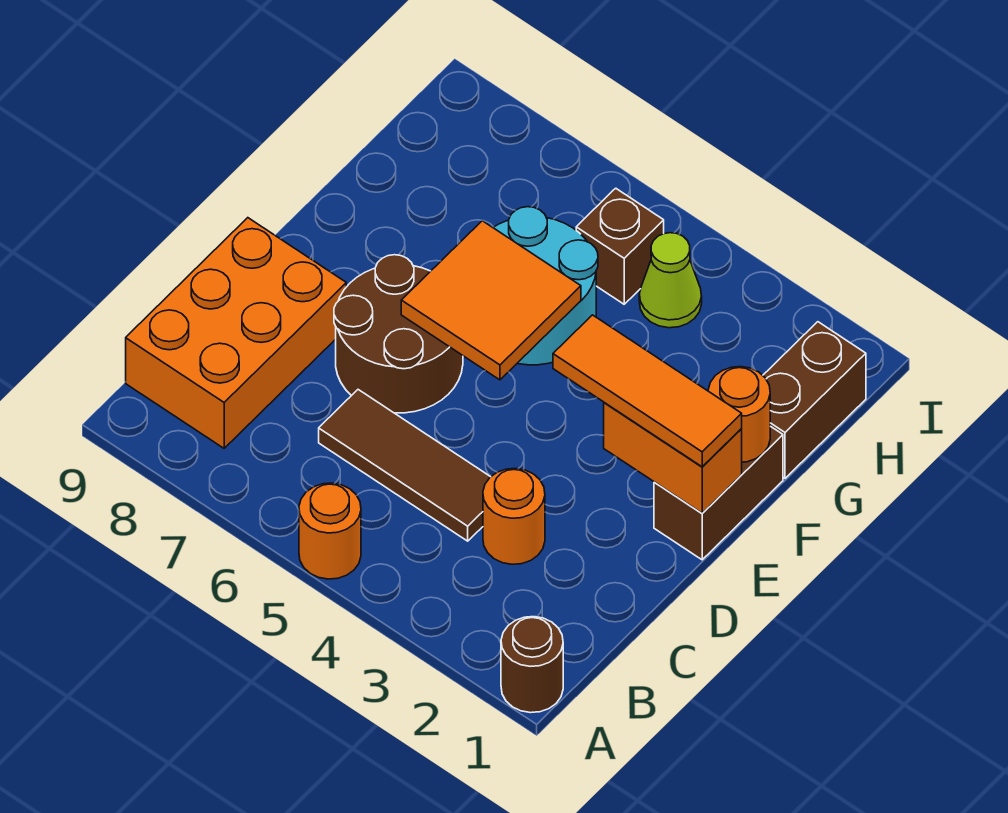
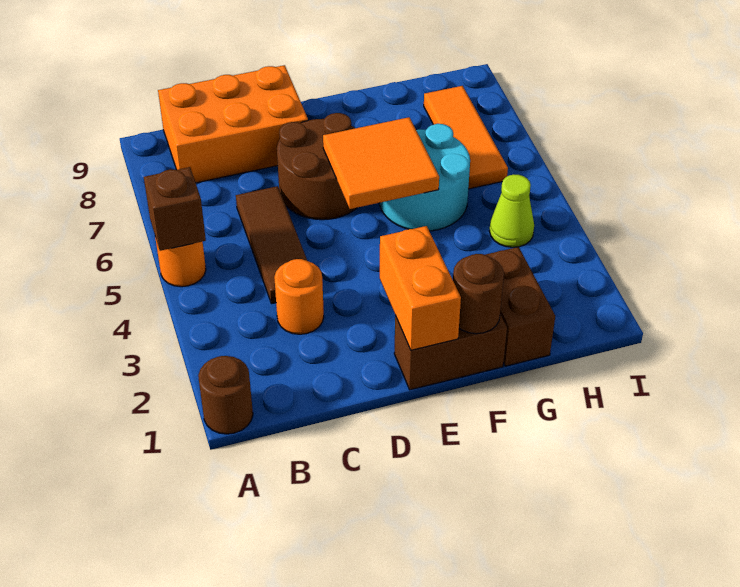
orange tile E1:E3 level 3 -> orange tile H6:H8 level 1
orange round brick F1 level 2 -> brown round brick F1 level 2
brown brick G1:H1 level 1 -> brown brick G1:G2 level 1
brown brick H5 level 1 -> brown brick A5 level 2

